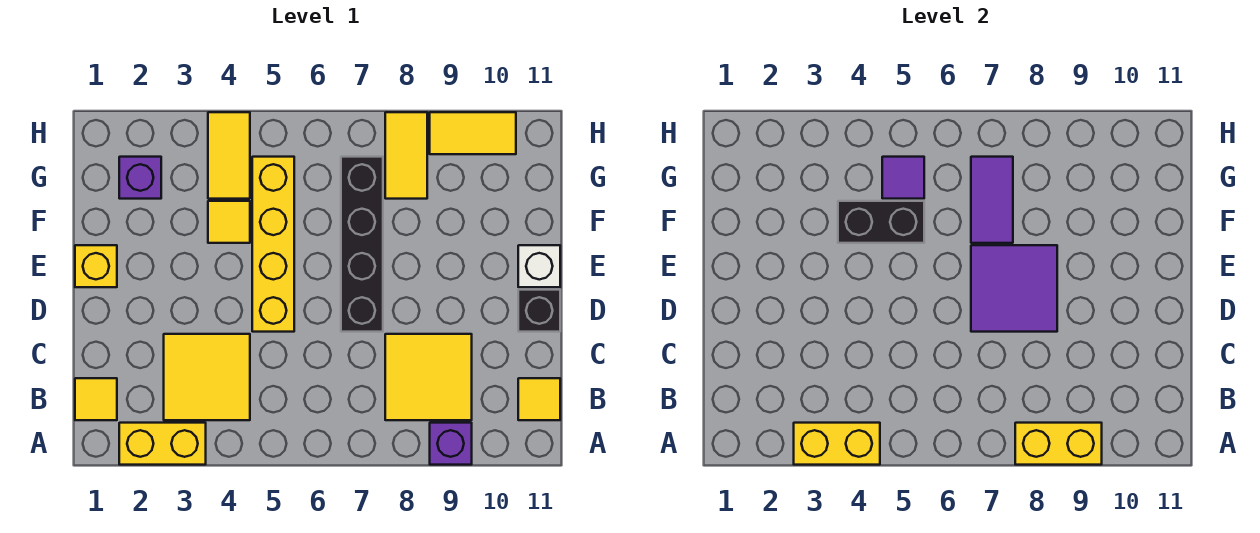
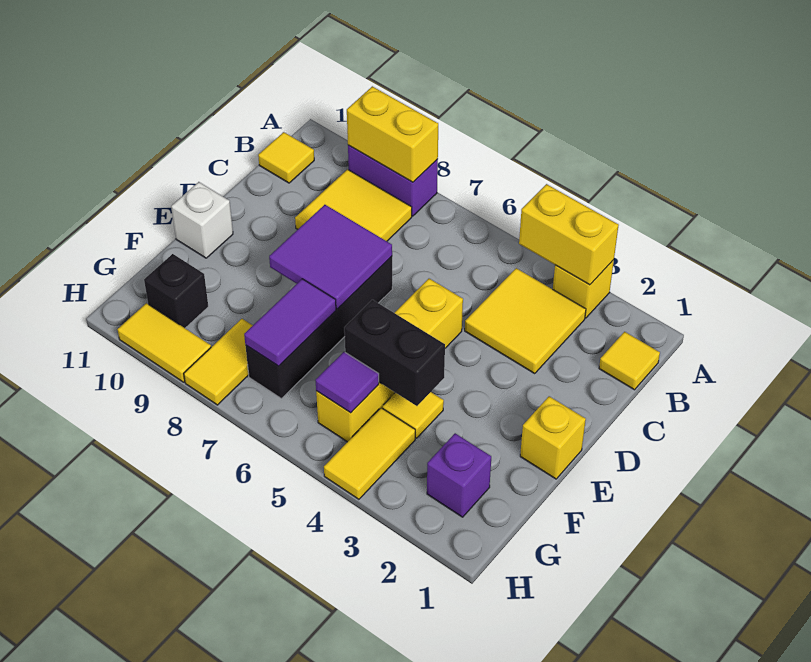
yellow brick A2:A3 level 1 -> yellow brick A3 level 1
purple brick A9 level 1 -> purple brick A8:A9 level 1
black brick D11 level 1 -> black brick G10 level 1

